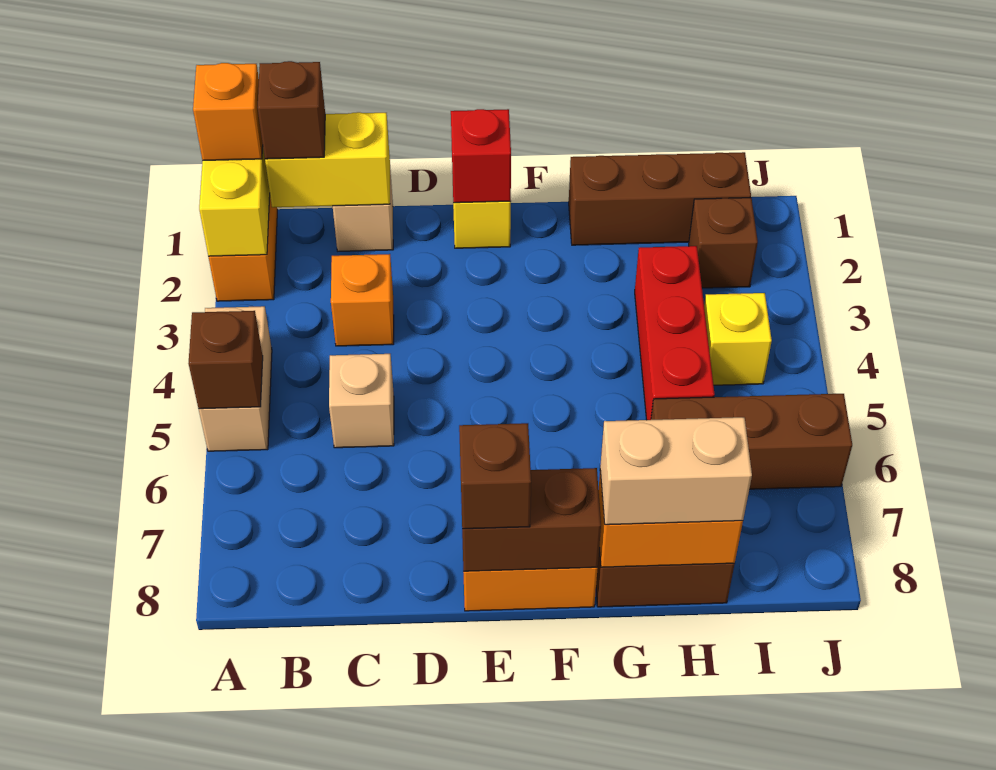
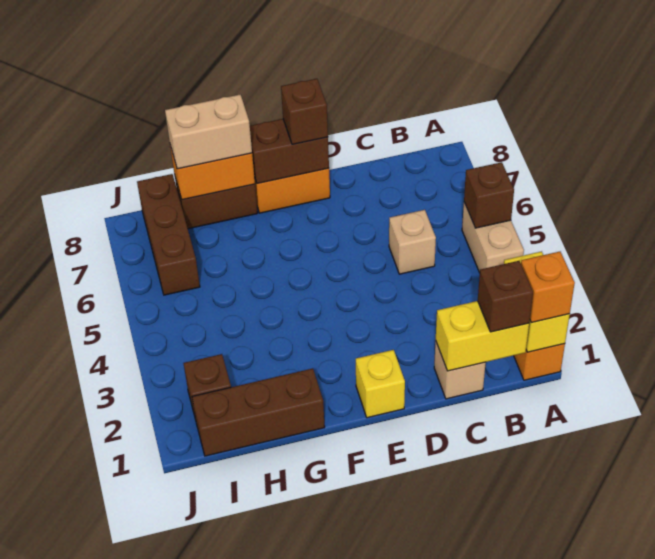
orange brick C3 level 1 -> none
red brick E1 level 2 -> none
red brick H3:H5 level 1 -> none
brown brick H6:J6 level 1 -> brown brick I6:I8 level 1
yellow brick I4 level 1 -> none

